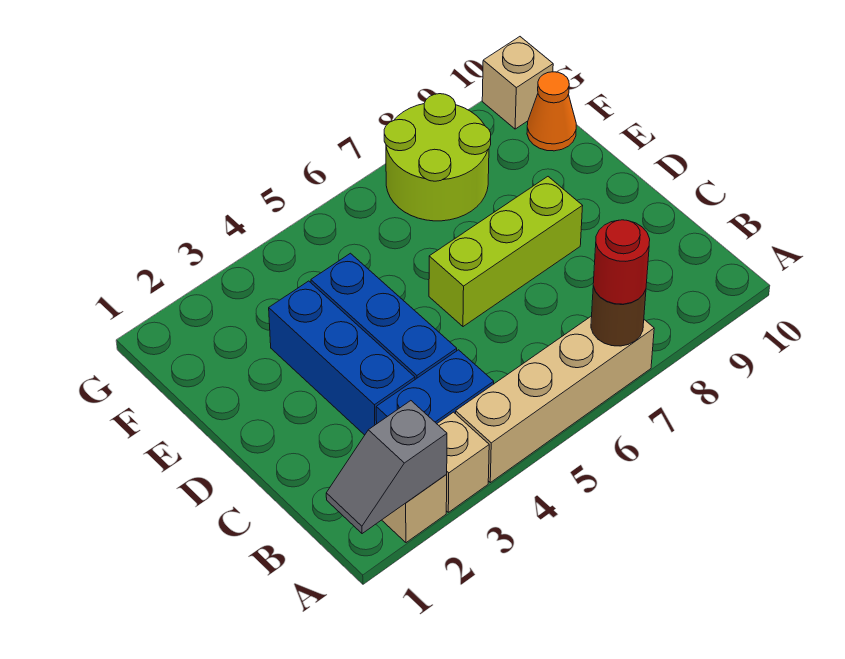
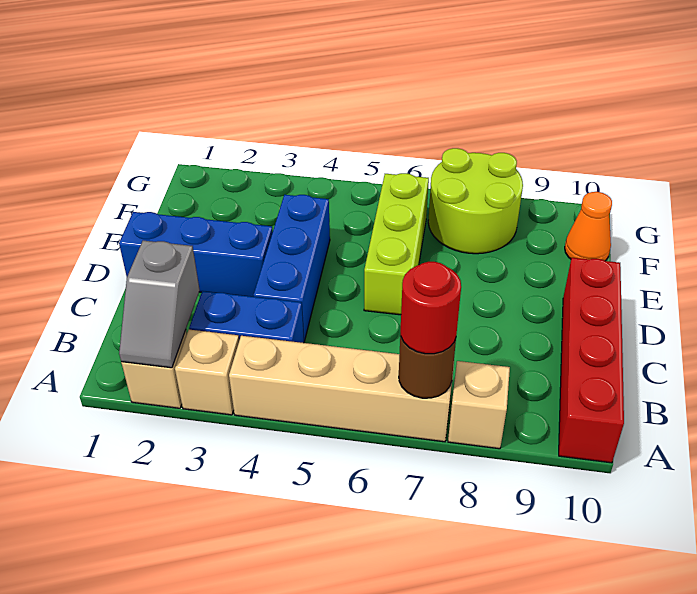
grey slope A1:A2 level 2 top 2 -> grey slope A2:B2 level 2 top B
none -> red brick A10:D10 level 1
blue brick C3:E3 level 1 -> blue brick D1:D3 level 1
lime brick D6:D8 level 1 -> lime brick D6:F6 level 1
tan brick G10 level 1 -> tan brick A8 level 1

